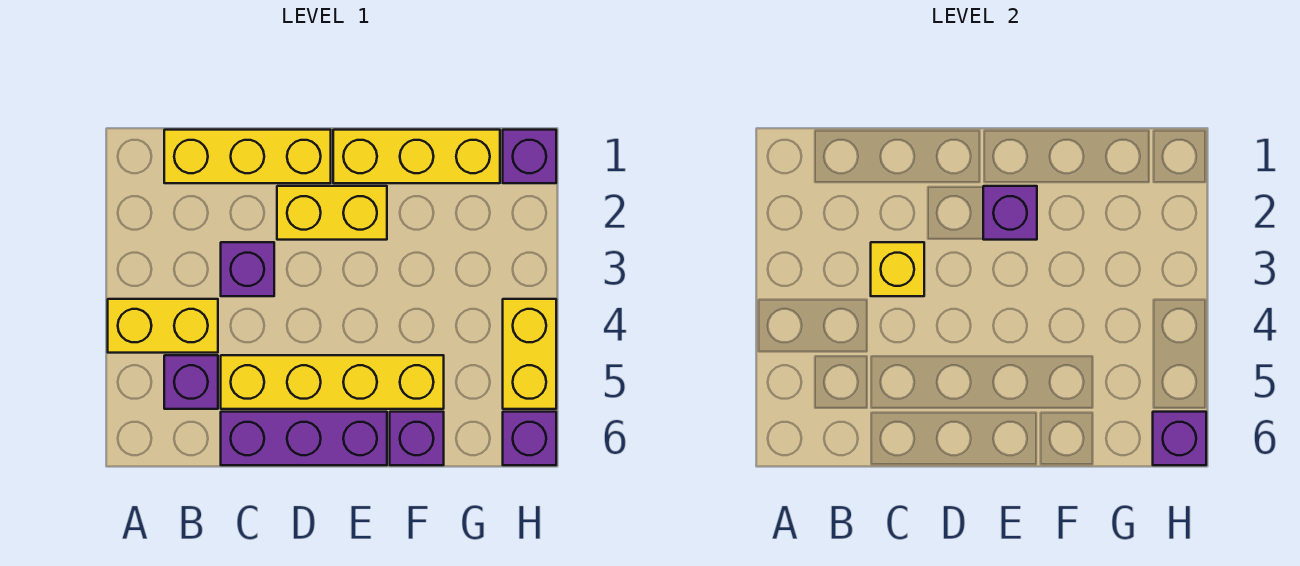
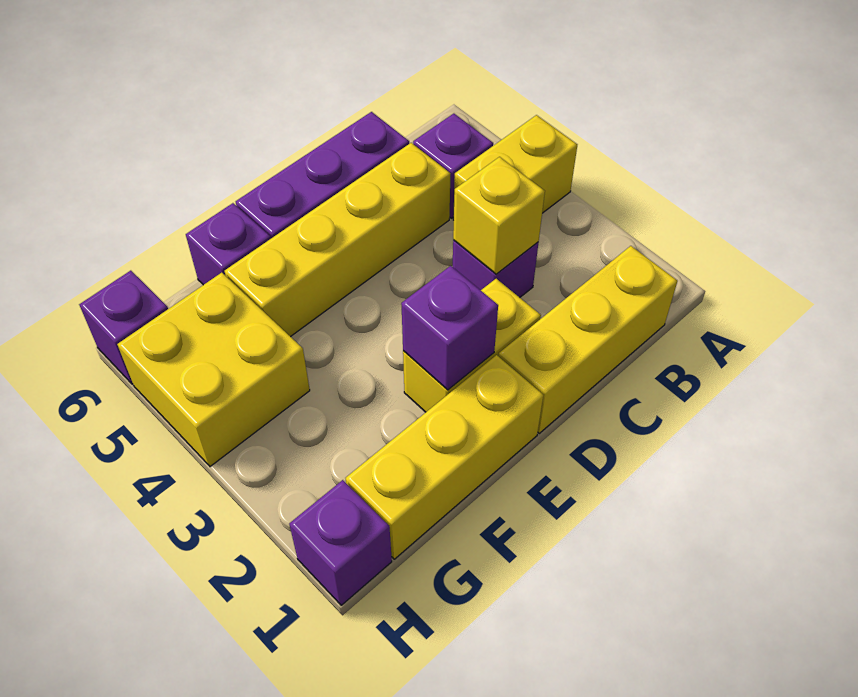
yellow brick H4:H5 level 1 -> yellow brick G4:H5 level 1
purple brick H6 level 2 -> none

